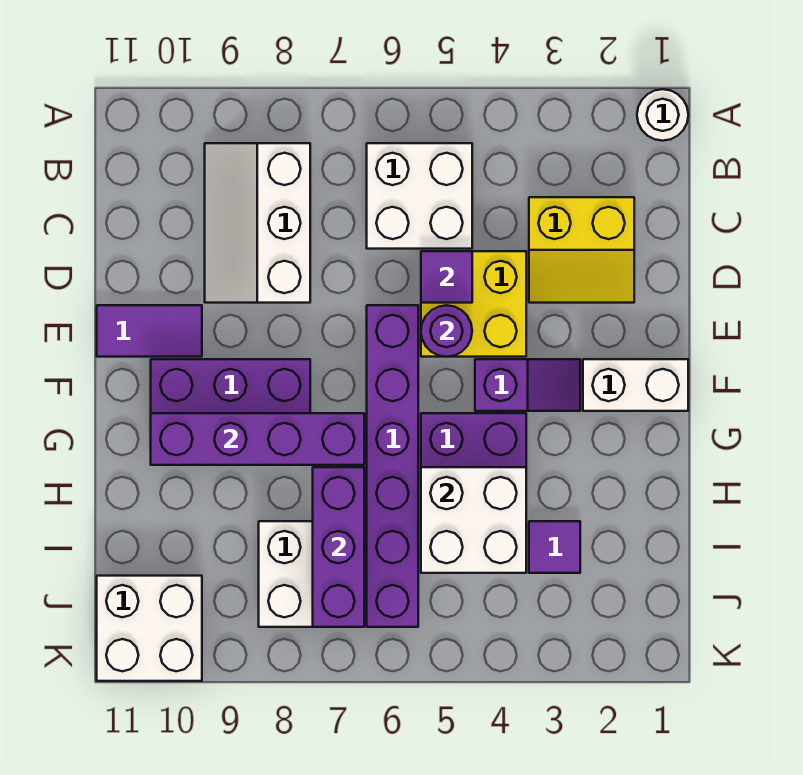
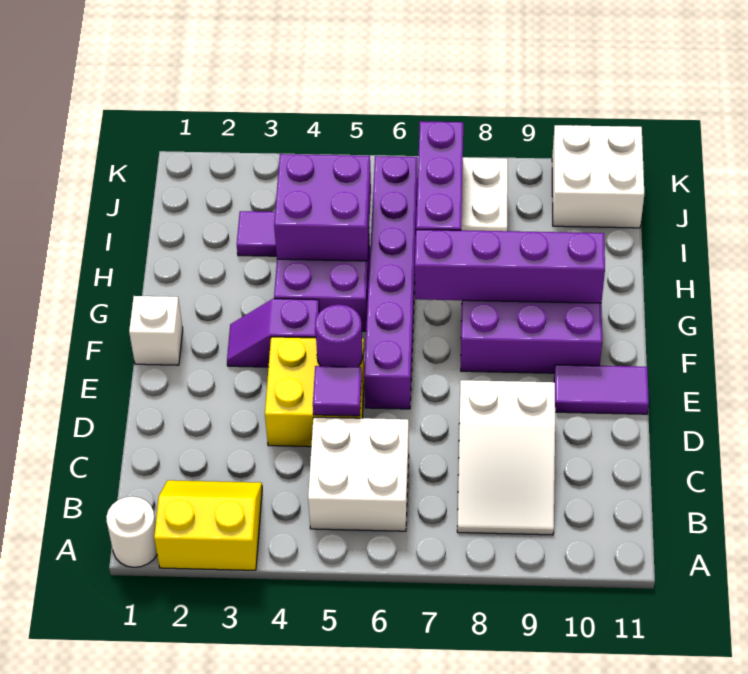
white slope B8:D9 level 1 top 8 -> white slope B8:D9 level 1 top D
yellow slope C2:D3 level 1 top C -> yellow slope A2:B3 level 1 top A
white brick F1:F2 level 1 -> white brick F1 level 1
white brick H4:I5 level 2 -> purple brick H4:I5 level 2

